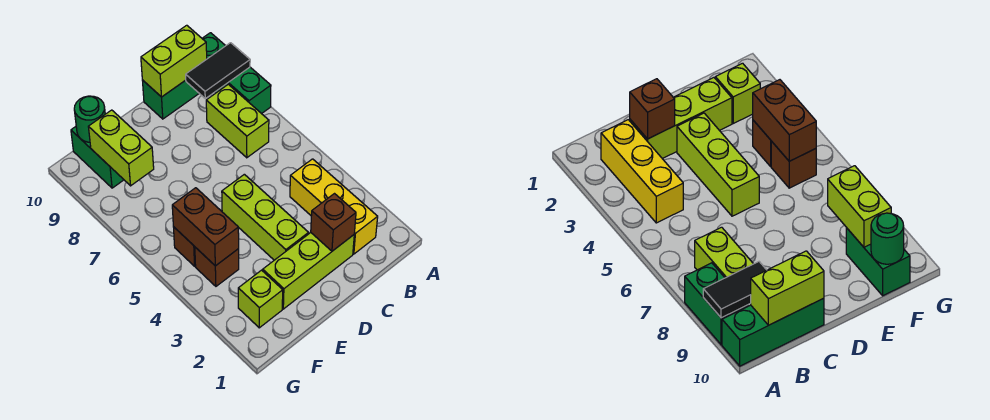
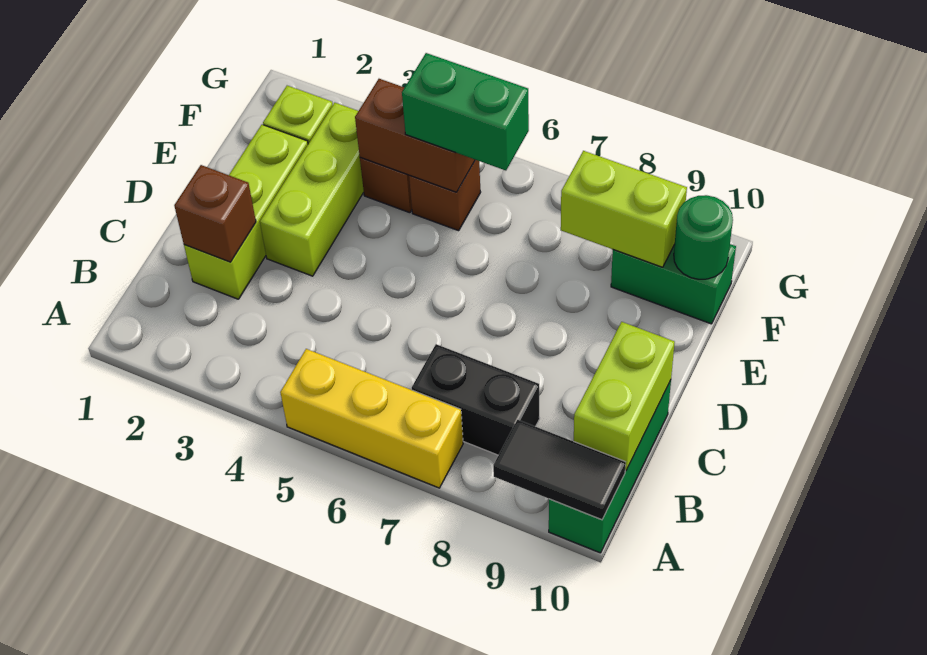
green brick A8:A9 level 1 -> green brick F5:F6 level 3
black tile A9:B9 level 2 -> black tile A9:A10 level 2
yellow brick B2:B4 level 1 -> yellow brick A5:A7 level 1
lime brick B7:B8 level 1 -> black brick B7:B8 level 1
lime brick D3:D5 level 1 -> lime brick D3:F3 level 1

